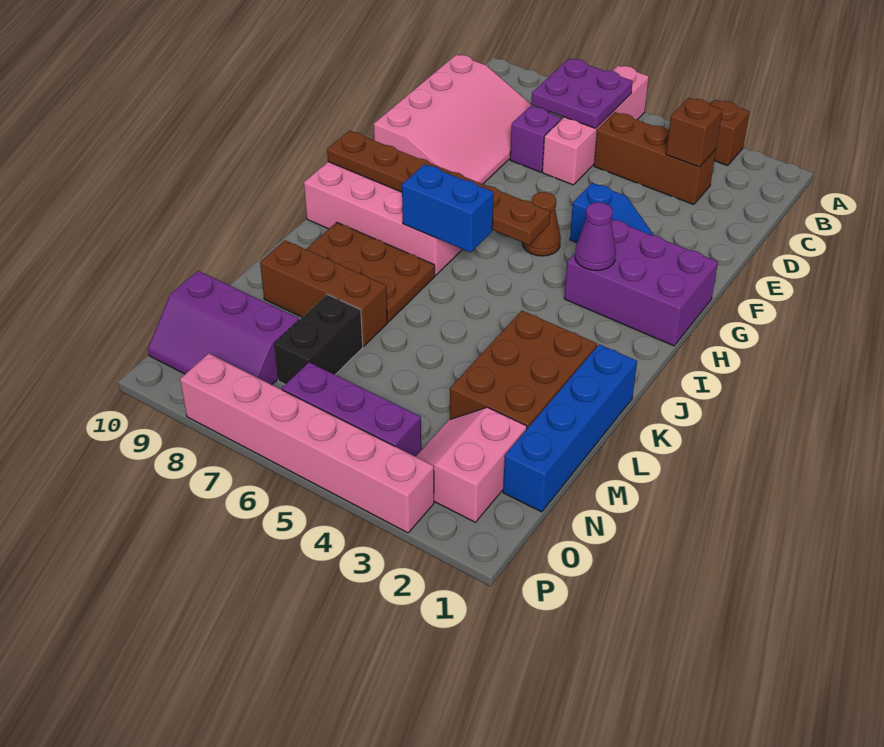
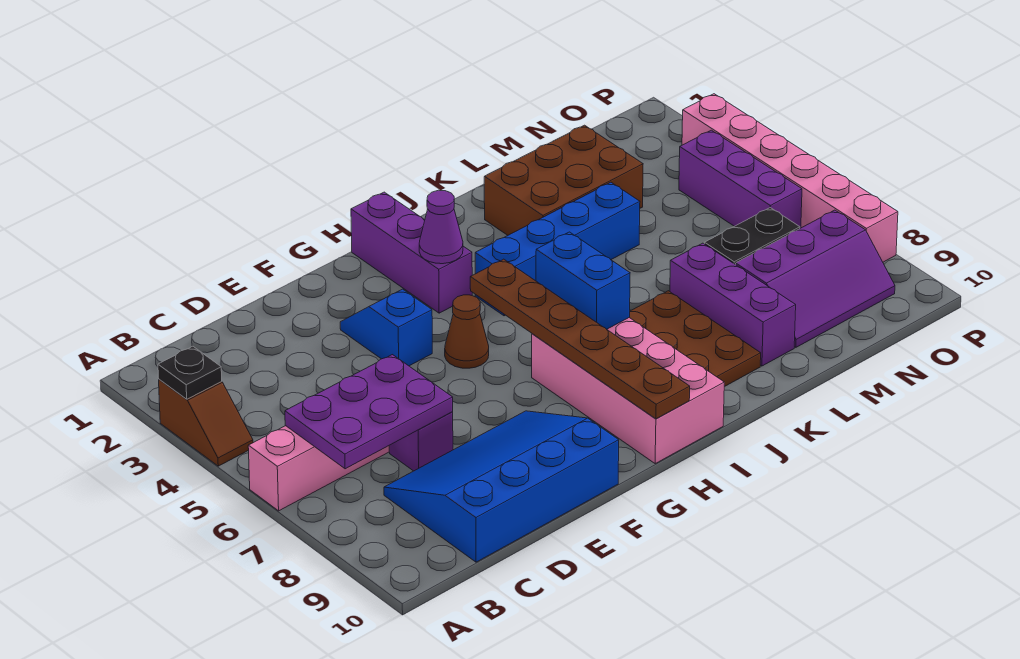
none -> black plate A3 level 2
purple plate B6:C7 level 2 -> purple plate B6:D7 level 2
brown brick C3:C5 level 1 -> none
brown brick C3 level 2 -> none
pink slope C8:F10 level 1 top 10 -> blue slope C8:F10 level 1 top 10
purple brick G1:H3 level 1 -> purple brick H1:H3 level 1
blue brick K1:N1 level 1 -> blue brick I4:L4 level 1
brown brick L7:L9 level 1 -> purple brick L7:L9 level 1
pink slope N2:O3 level 1 top 2 -> none
purple slope N8:O10 level 1 top N -> purple slope M8:O9 level 1 top 8

